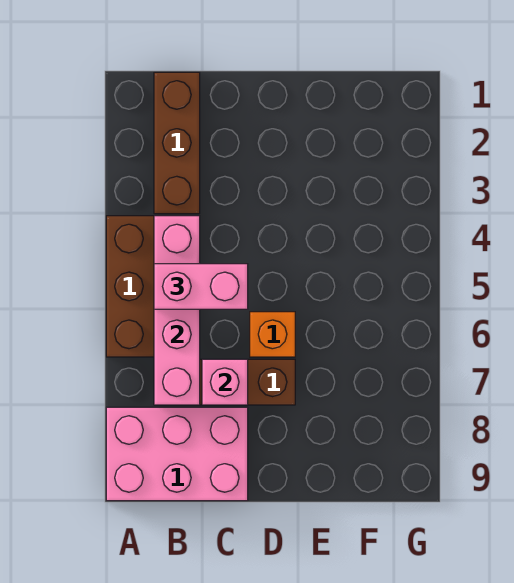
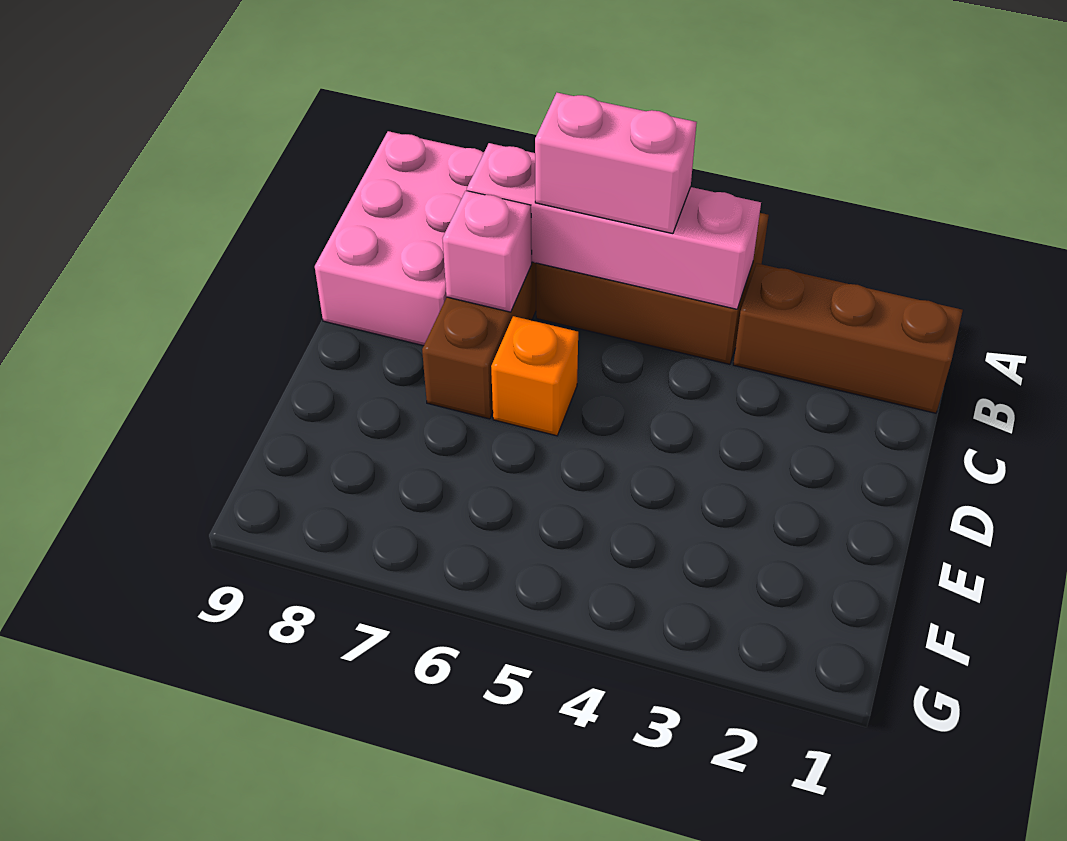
pink brick B5:C5 level 3 -> pink brick B5:B6 level 3

